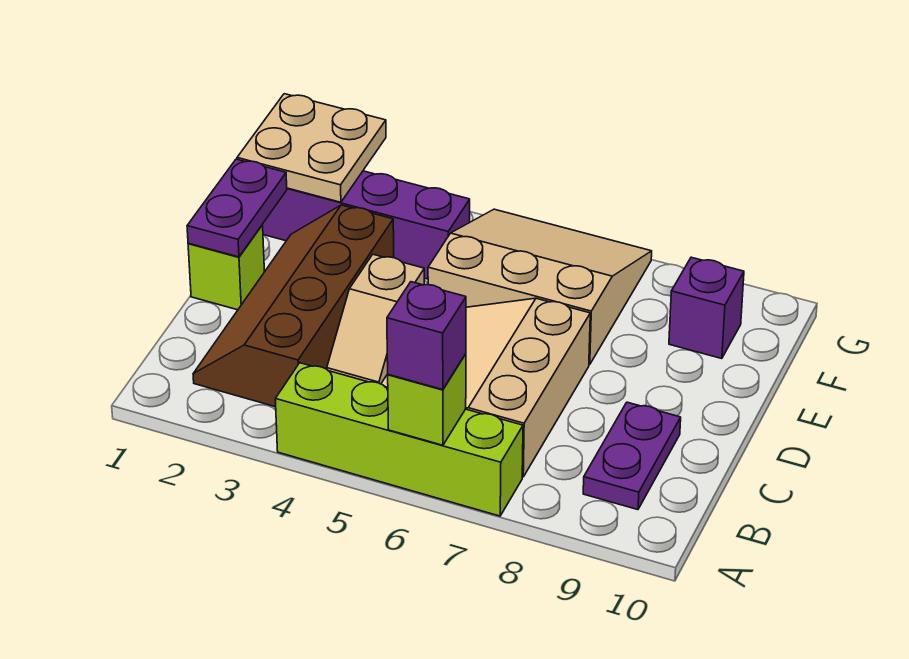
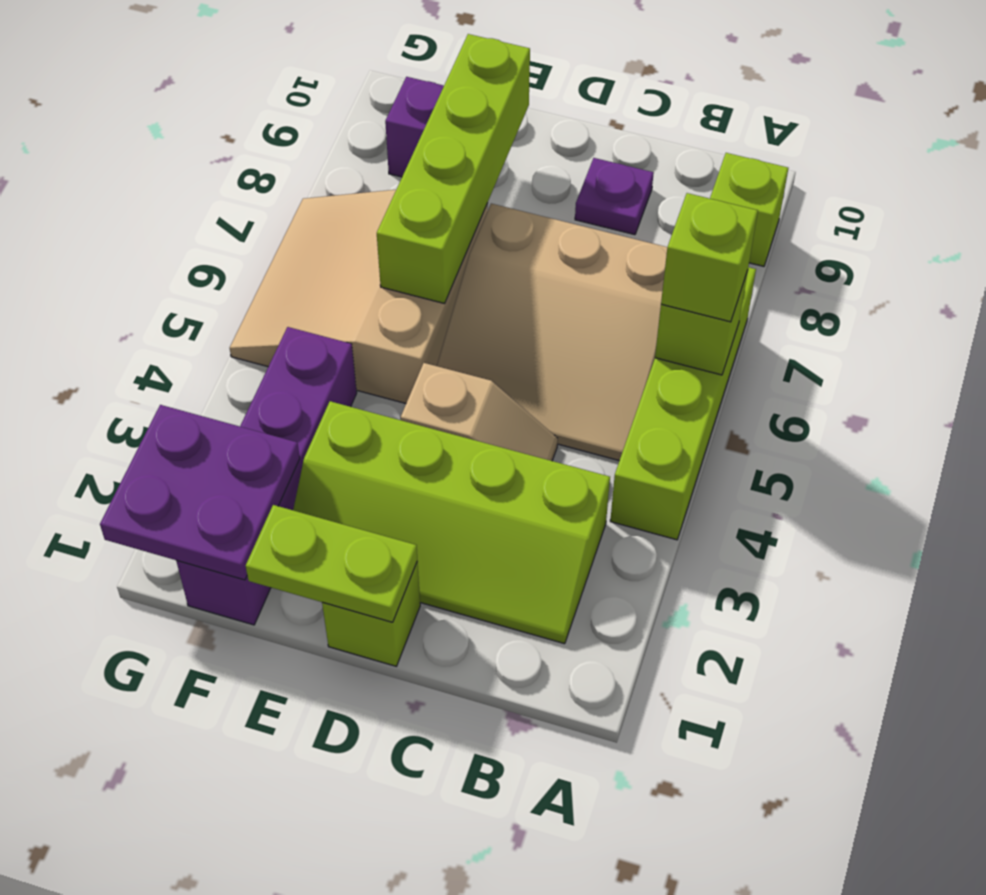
purple brick A6 level 3 -> lime brick A6 level 3
none -> lime brick A9 level 1
brown slope B2:E3 level 1 top 3 -> lime slope B2:E3 level 1 top 3
purple plate B9:C9 level 1 -> purple plate C9 level 1
purple plate D1:E1 level 2 -> lime plate D1:E1 level 2
none -> lime brick E6:E9 level 2
tan plate F1:G2 level 2 -> purple plate F1:G2 level 2

